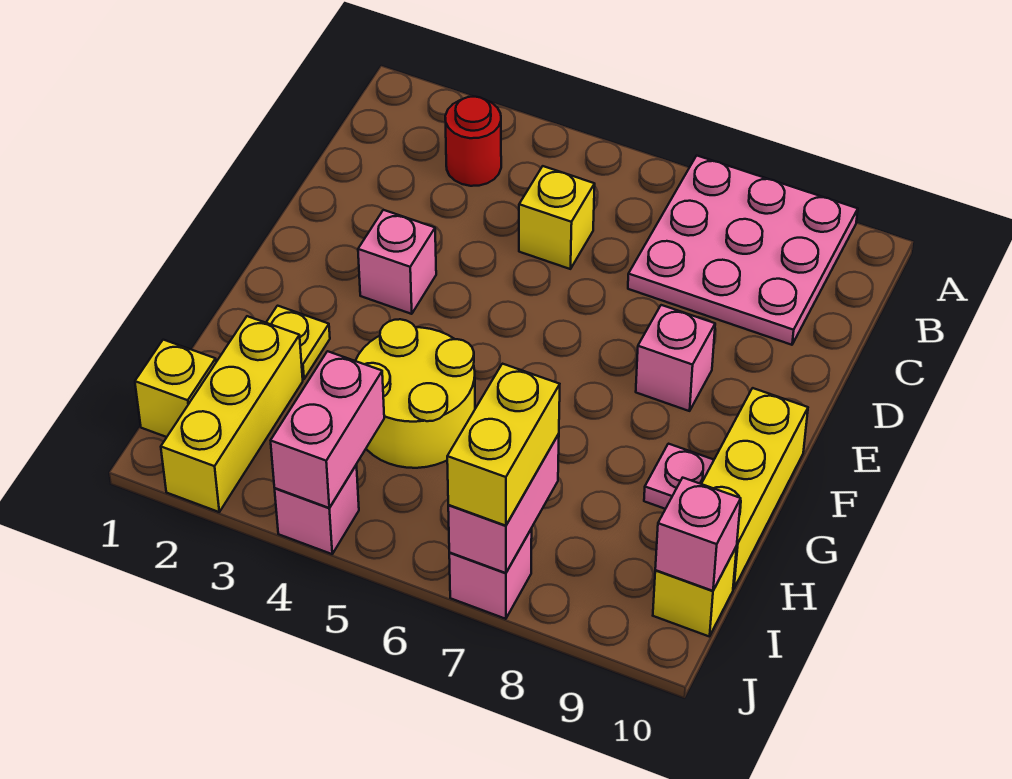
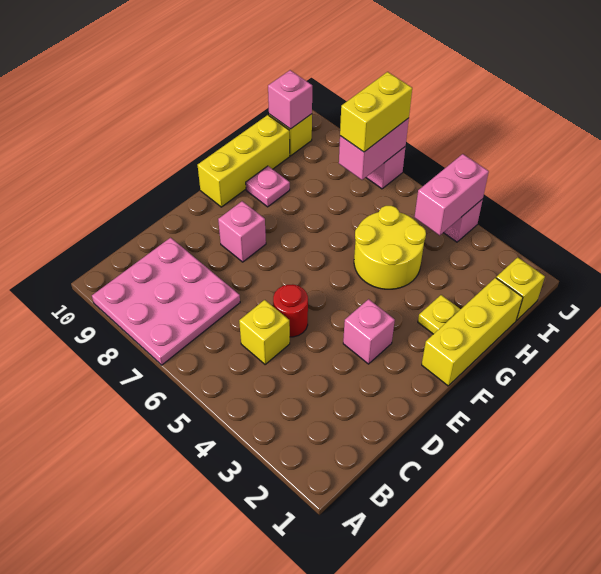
red round brick B3 level 1 -> red round brick D5 level 1
yellow brick H2:J2 level 1 -> yellow brick F1:H1 level 1

